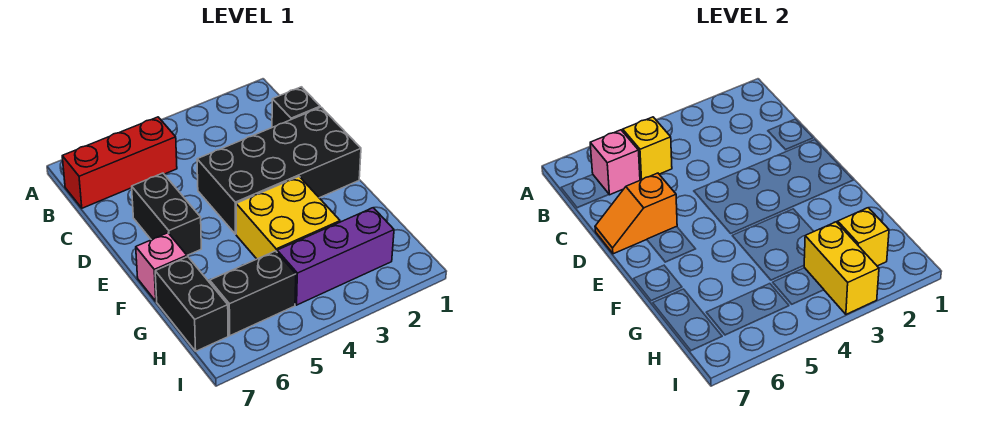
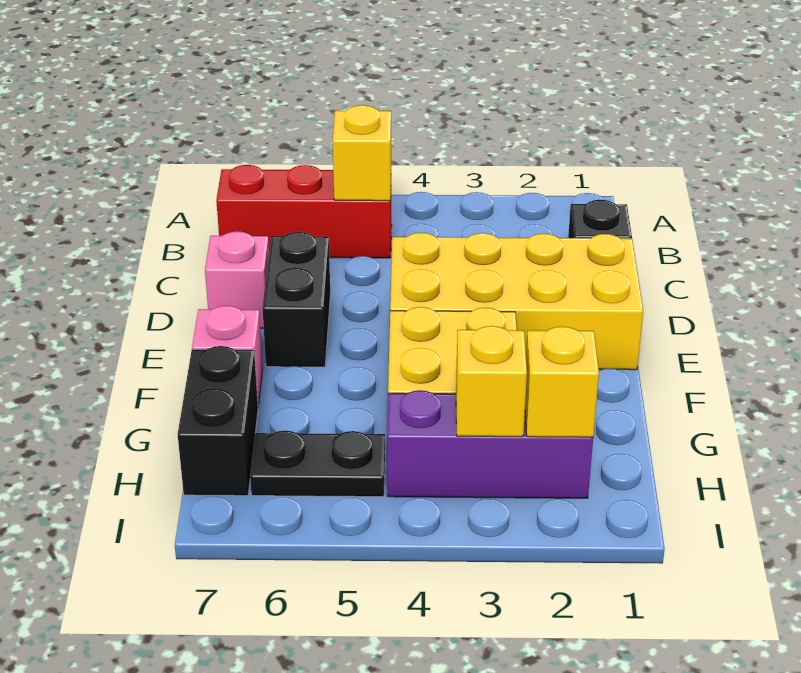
pink brick B6 level 2 -> pink brick D7 level 1
black brick D1:E4 level 1 -> yellow brick D1:E4 level 1
orange slope D6:D7 level 2 top 6 -> none
yellow brick H3:I3 level 2 -> yellow brick H3 level 2
black brick H5:H6 level 1 -> black plate H5:H6 level 1

